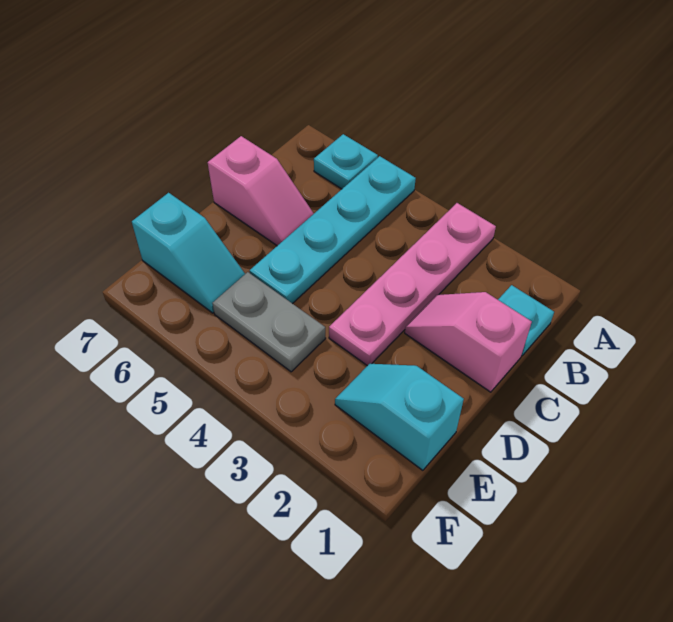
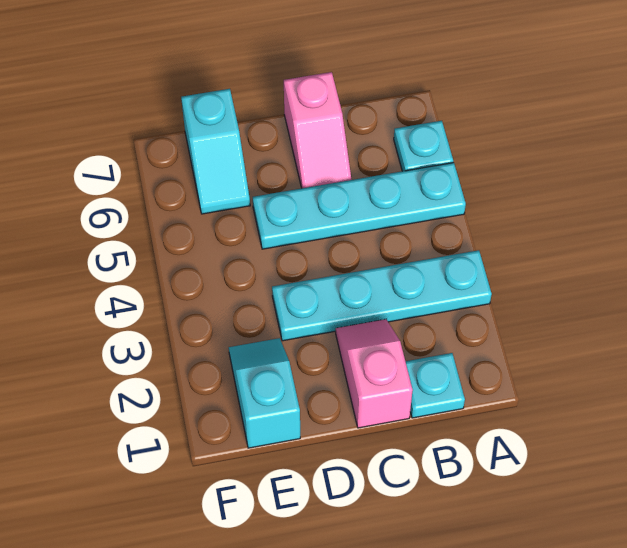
pink plate A3:D3 level 1 -> cyan plate A3:D3 level 1
grey plate E4:E5 level 1 -> none

